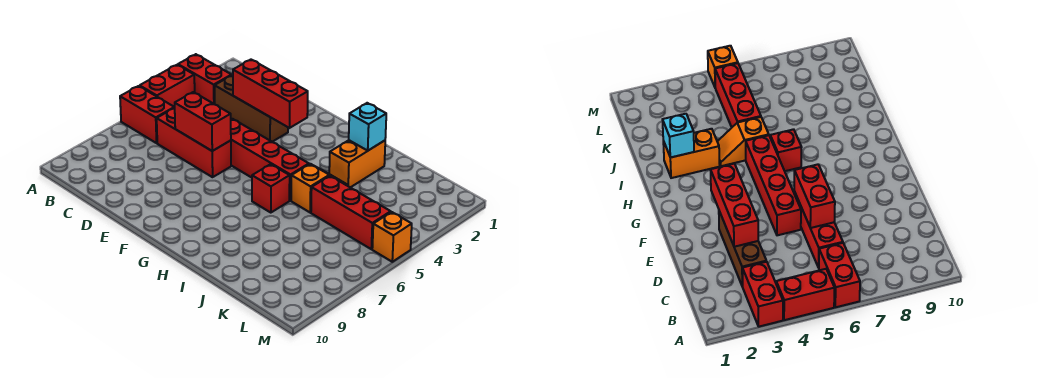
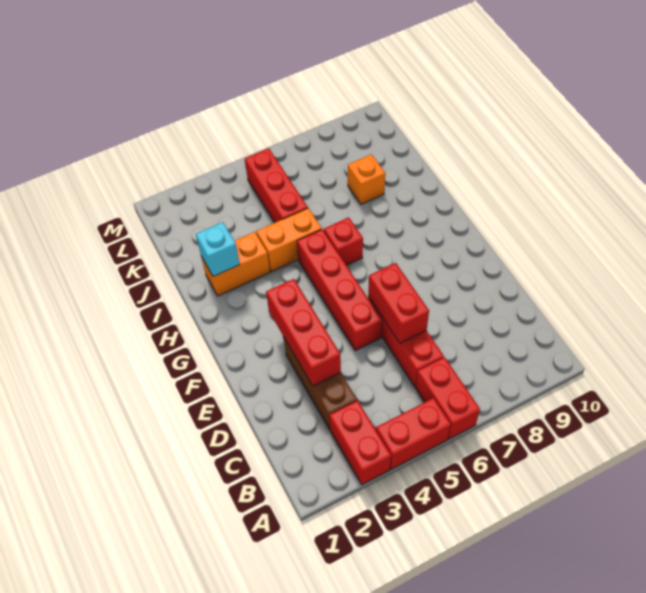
orange slope I4:I5 level 1 top 5 -> orange brick I4:I5 level 1
orange brick M5 level 1 -> orange brick J8 level 1

